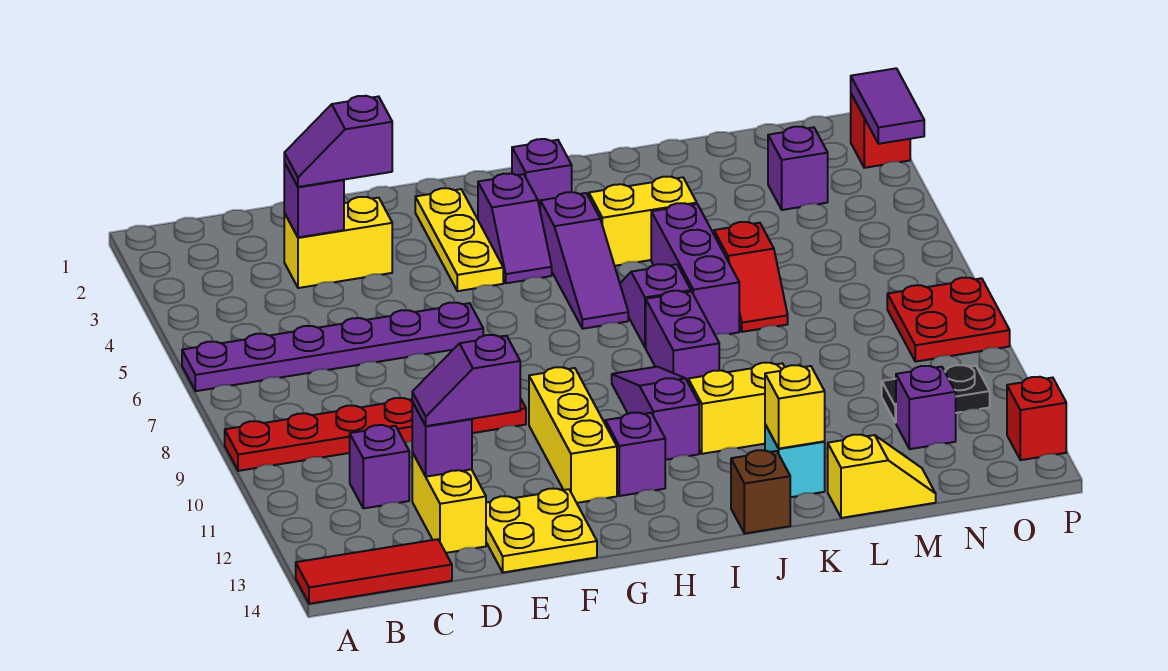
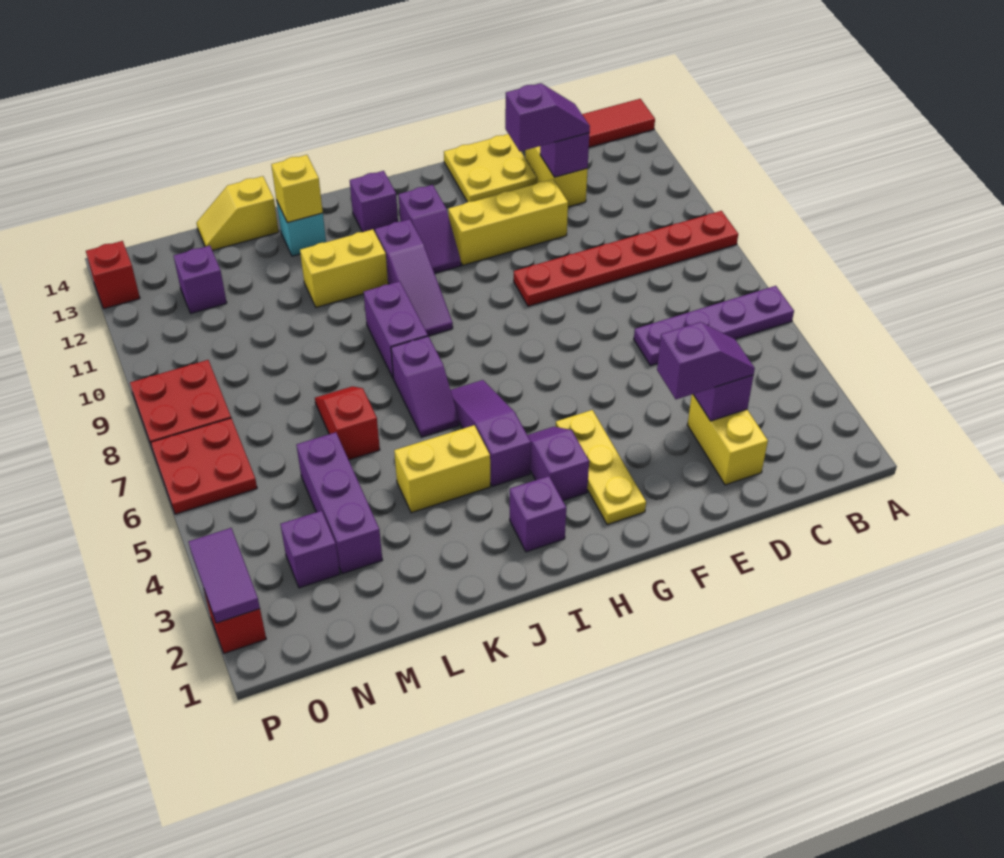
purple plate A6:F6 level 1 -> purple plate A6:D6 level 1
purple brick C11 level 1 -> purple brick I13 level 1
yellow brick D3:E3 level 1 -> yellow brick D2:D3 level 1
yellow brick G10:G12 level 1 -> yellow brick E11:G11 level 1
brown brick J14 level 1 -> none
purple brick K5:K7 level 1 -> purple brick M3:M5 level 1
black plate N11:O11 level 1 -> none
none -> red plate O6:P7 level 1

